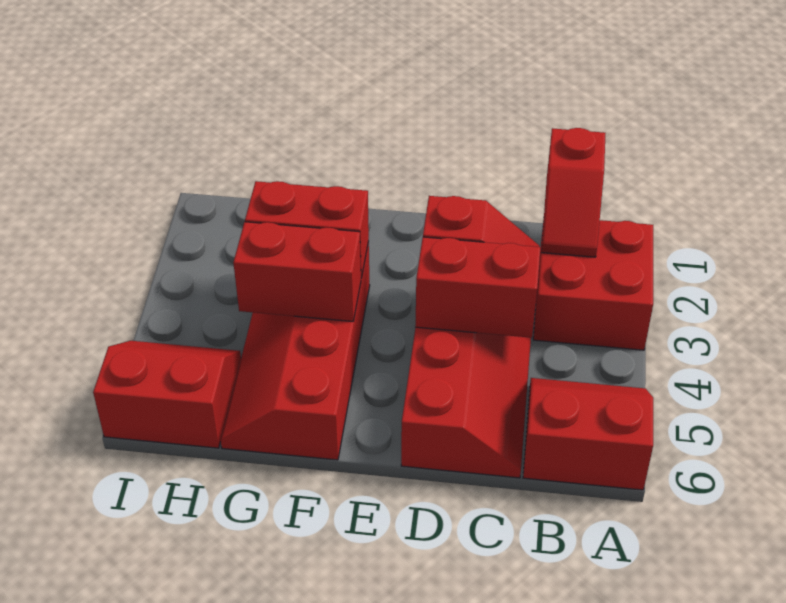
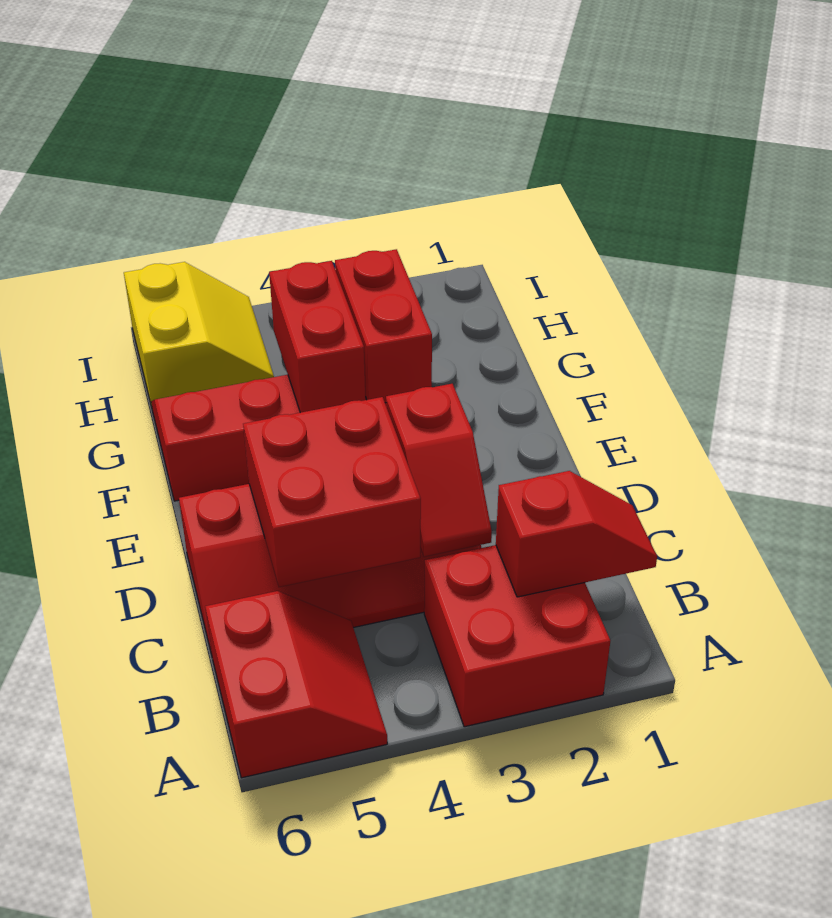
red slope B1:B2 level 2 top 1 -> red slope B1:B2 level 2 top 2
red brick C4:D4 level 2 -> red brick C4:D5 level 2
red slope H5:I6 level 1 top 6 -> yellow slope H5:I6 level 1 top 6

